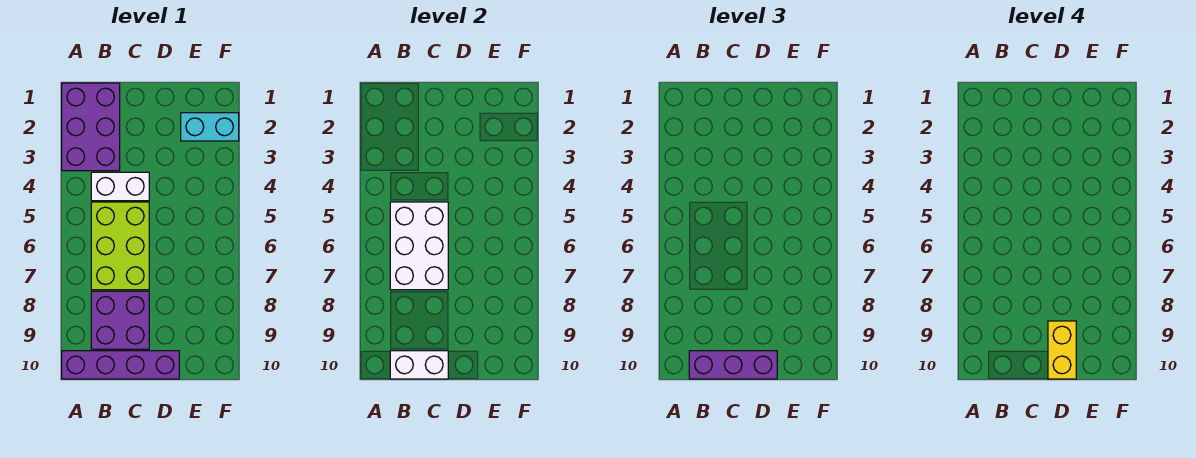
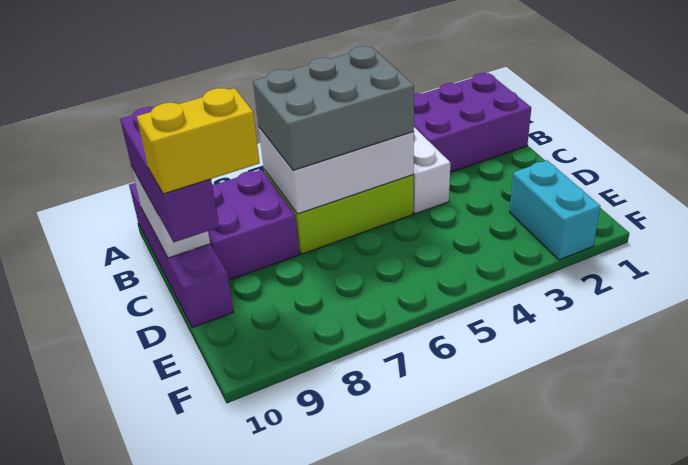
none -> grey brick B5:C7 level 3

